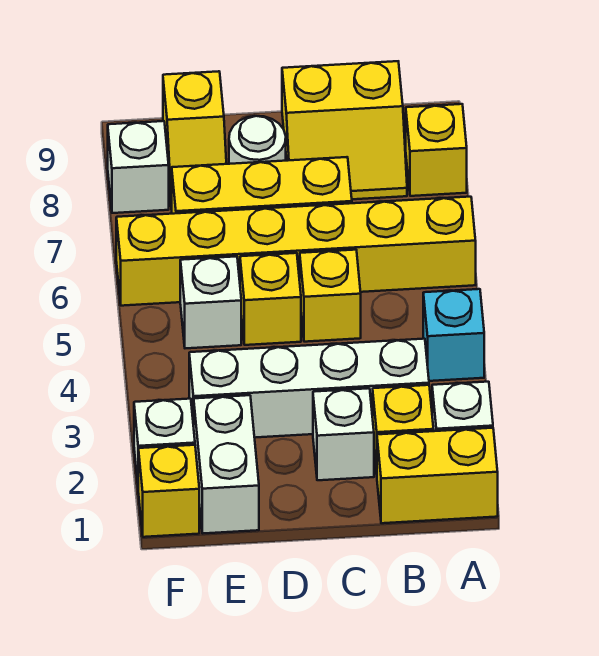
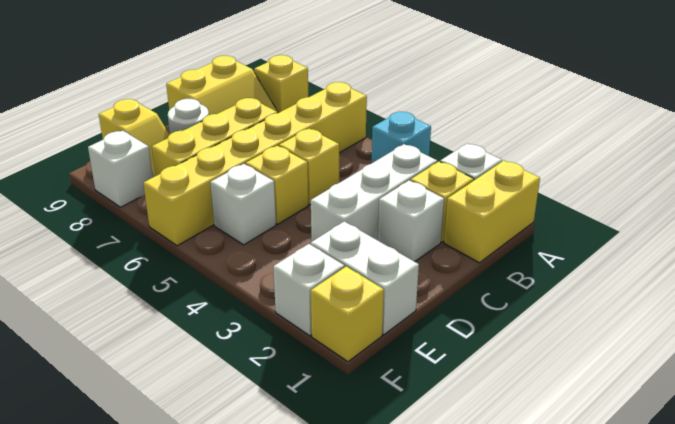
white brick B3:E3 level 1 -> white brick B3:D3 level 1

